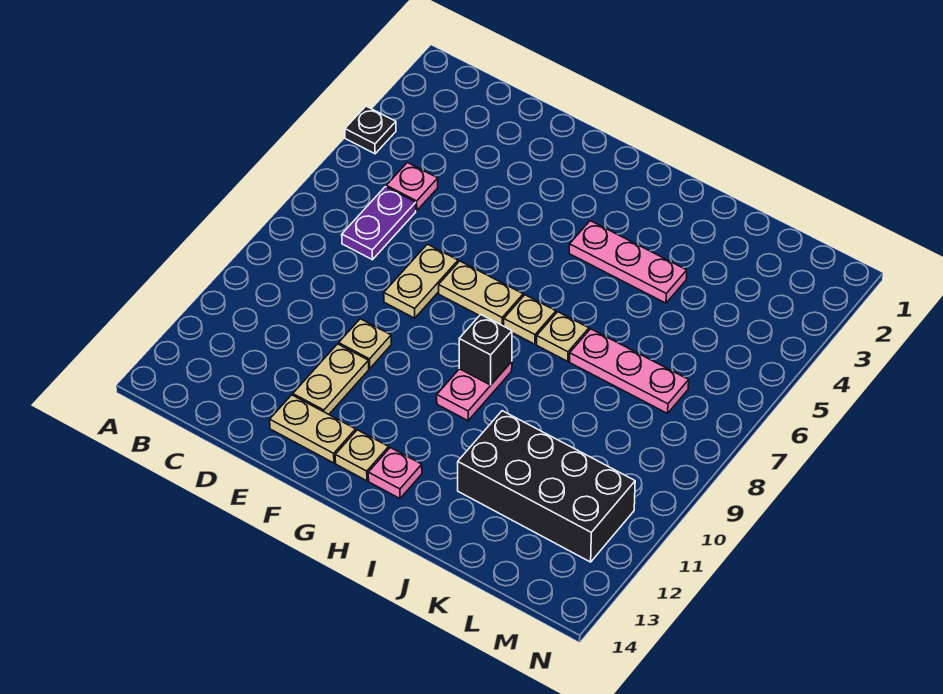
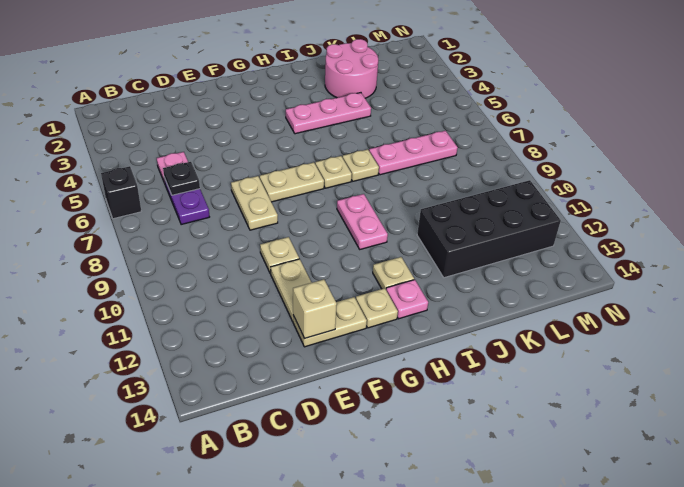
black plate A4 level 1 -> black plate C6 level 2
none -> tan brick E13 level 2
black brick H9 level 2 -> black brick A6 level 1
none -> tan plate H12 level 1
none -> pink round brick J2:K3 level 1

